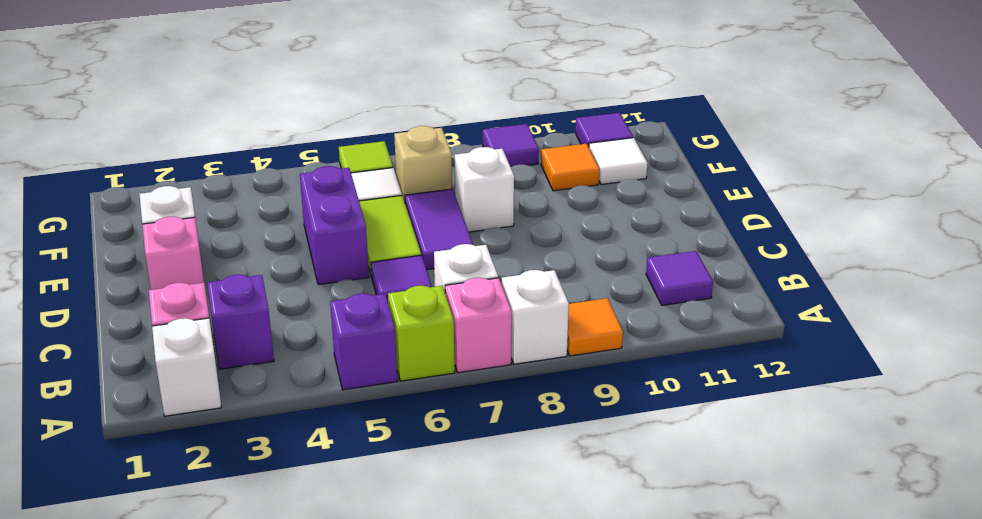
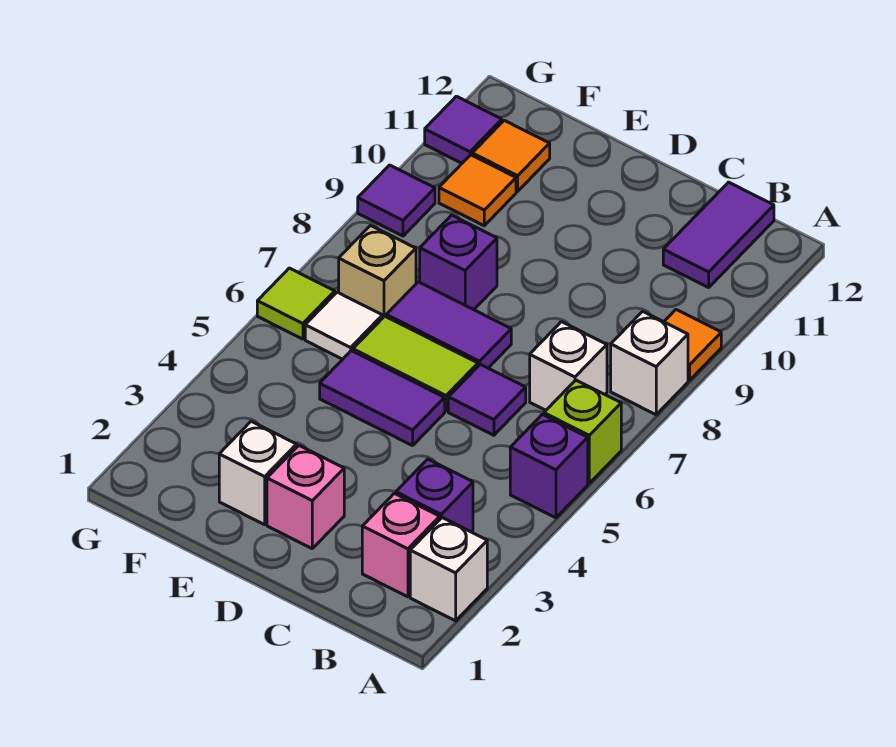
pink brick A7 level 1 -> none
purple tile B11 level 1 -> purple tile B11:B12 level 1
purple brick D5:E5 level 1 -> purple tile D5:E5 level 1
white brick E8 level 1 -> purple brick E8 level 1
white tile F11 level 1 -> orange tile F11 level 1

